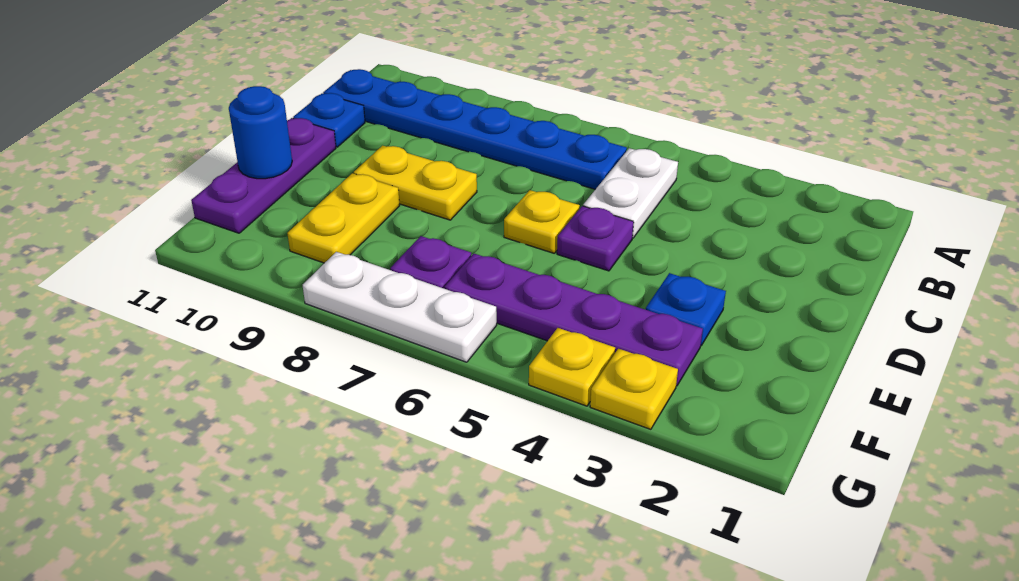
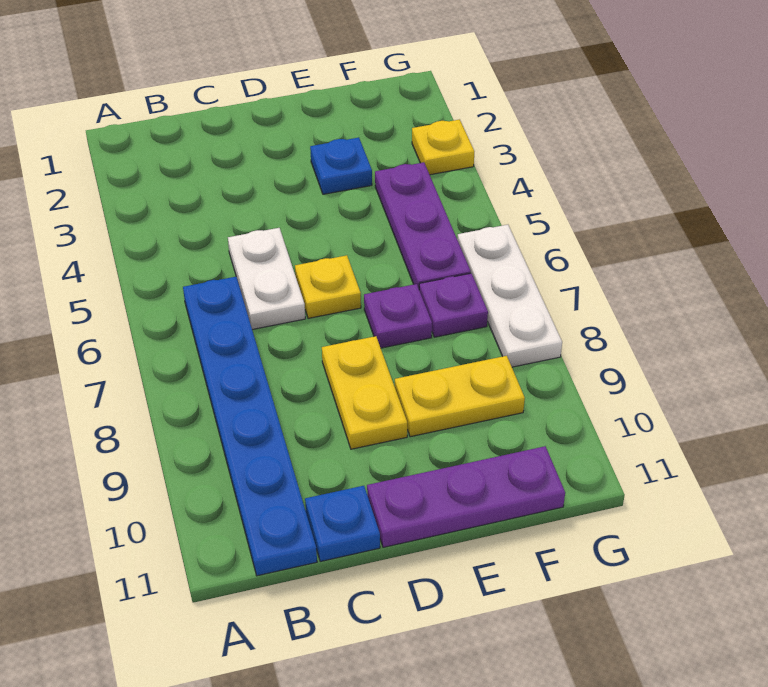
white plate B5:C5 level 1 -> white plate C5:C6 level 1
purple plate D5 level 1 -> purple plate E7 level 1
blue round brick E11 level 2 -> none
purple plate F3:F6 level 1 -> purple plate F4:F6 level 1
yellow plate G4 level 1 -> none

